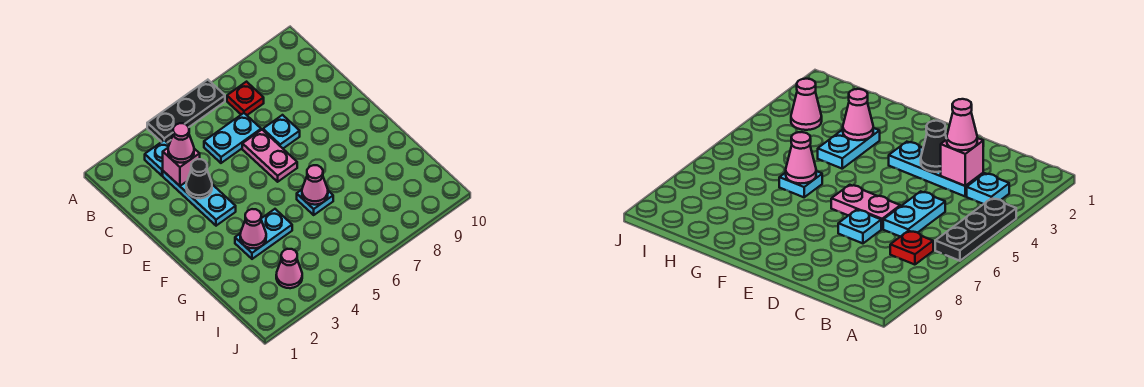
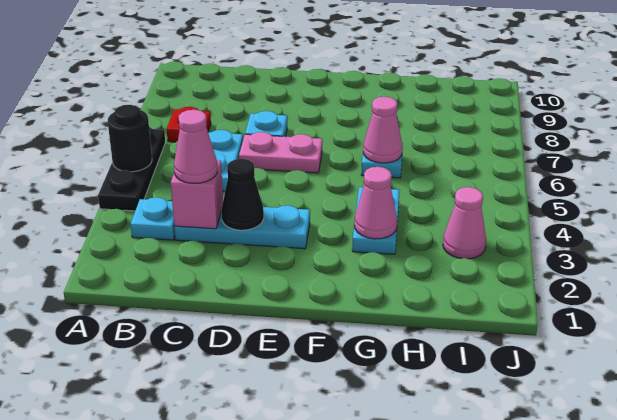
none -> black round brick A5 level 2

